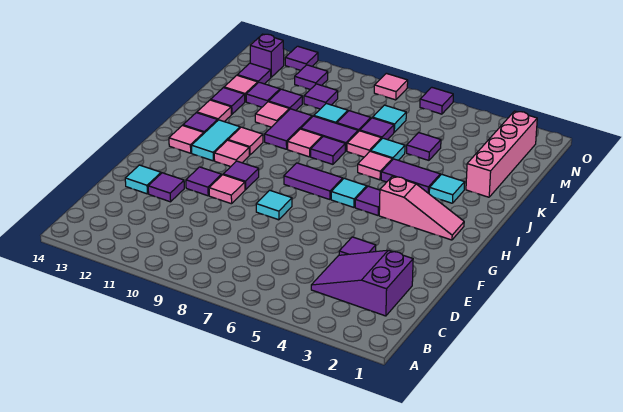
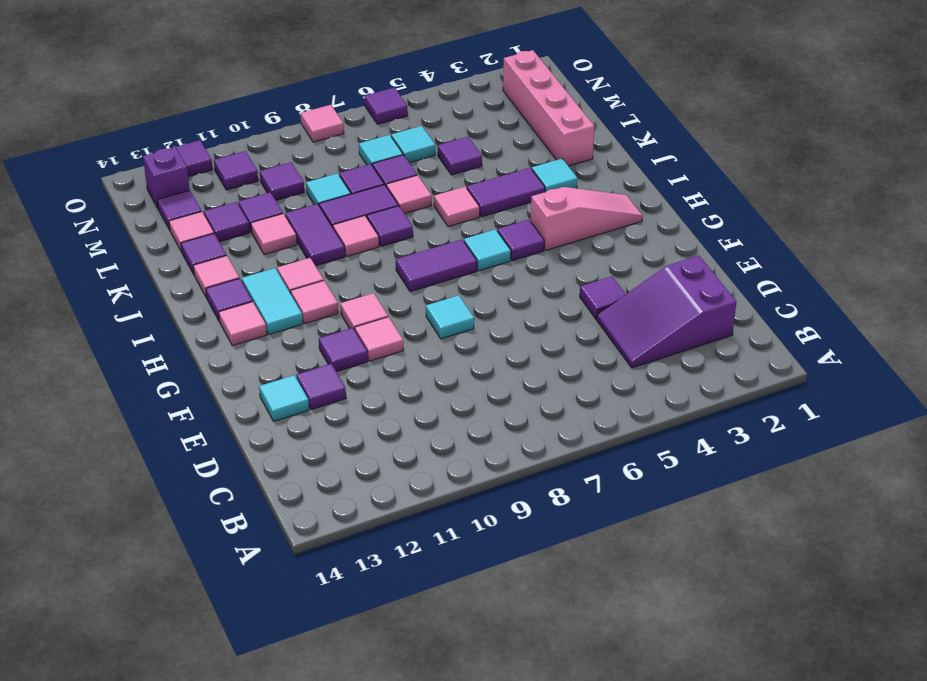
purple tile G10 level 1 -> pink tile G10 level 1
cyan tile K6 level 1 -> cyan tile M6 level 1

